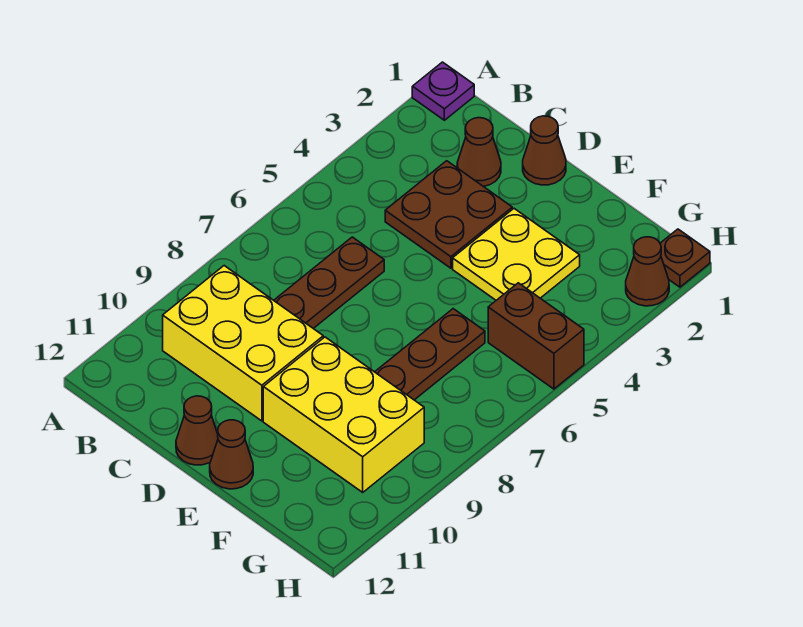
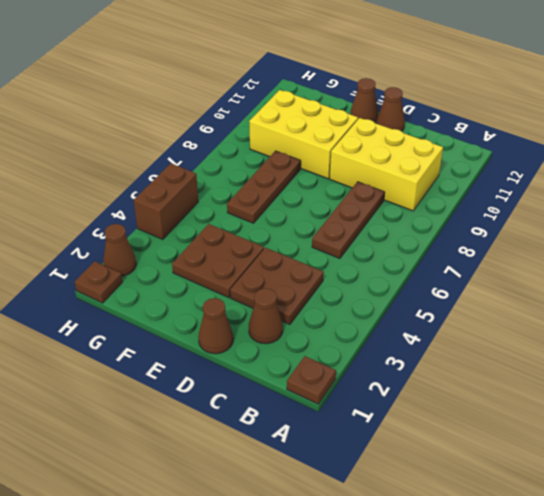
purple plate A1 level 1 -> brown plate A1 level 1
yellow plate E3:F4 level 1 -> brown plate E3:F4 level 1
brown brick G5:H5 level 1 -> brown brick H4:H5 level 1

